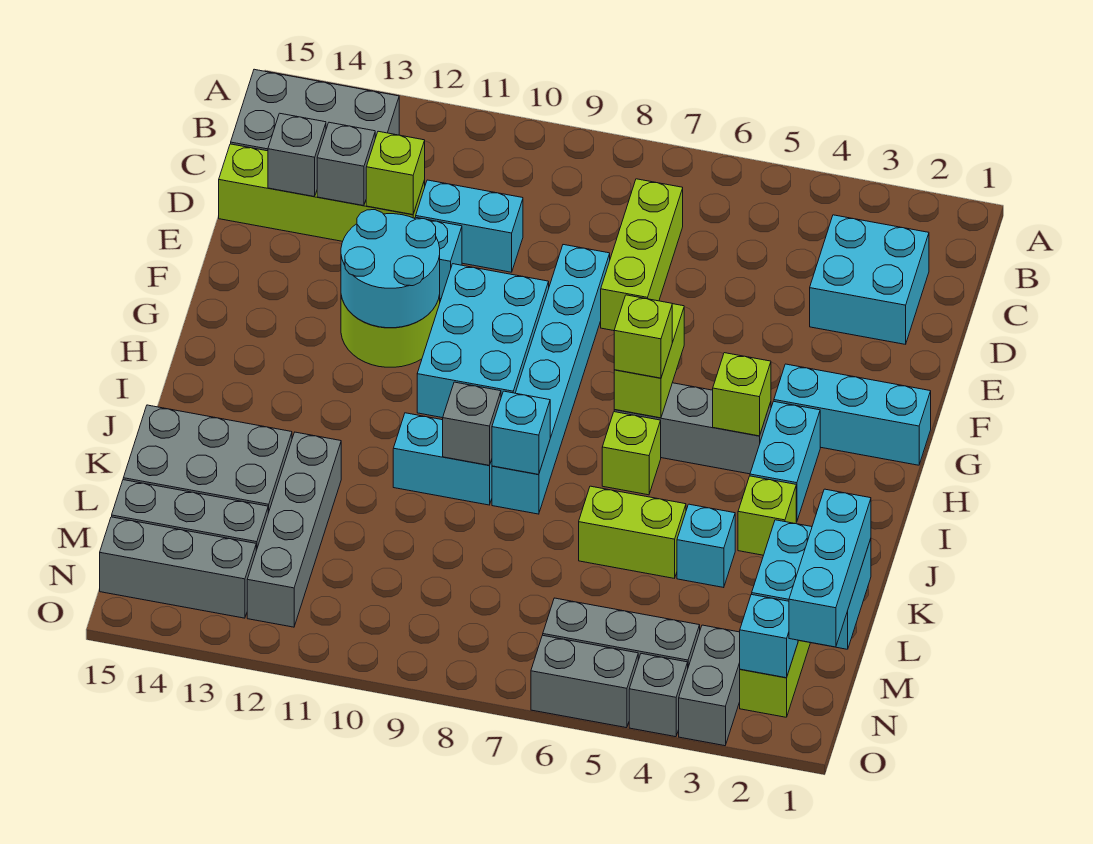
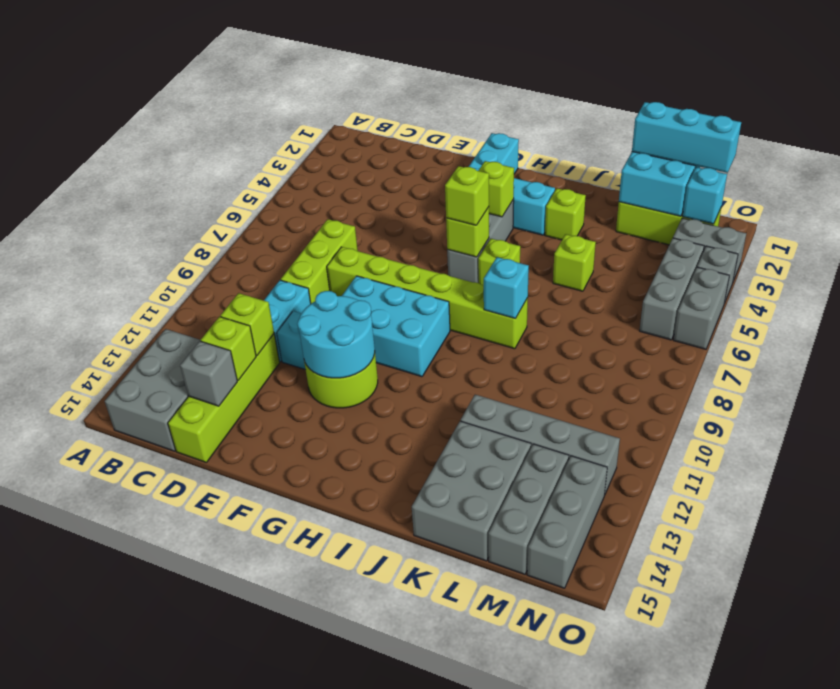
cyan brick C2:D3 level 1 -> none
lime brick C7:E7 level 1 -> lime brick D7:D9 level 1
grey brick D13 level 2 -> lime brick D13 level 2
cyan brick E8:J8 level 1 -> lime brick E8:J8 level 1
lime brick G6:H6 level 2 -> lime brick H6 level 2
cyan brick J9:J10 level 1 -> none
grey brick J9 level 2 -> none
cyan brick K4 level 1 -> none
lime brick K5:K6 level 1 -> lime brick K5 level 1

